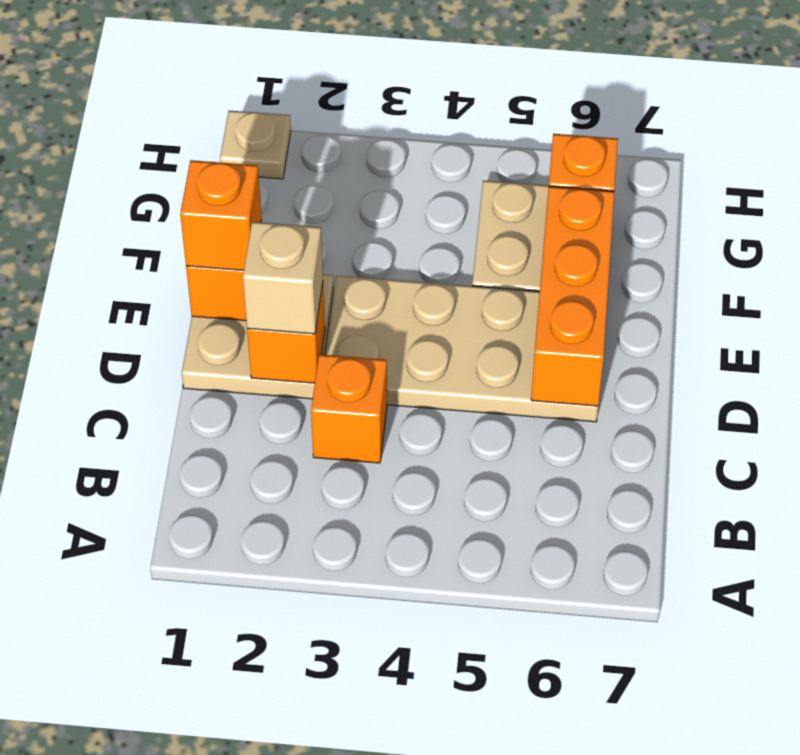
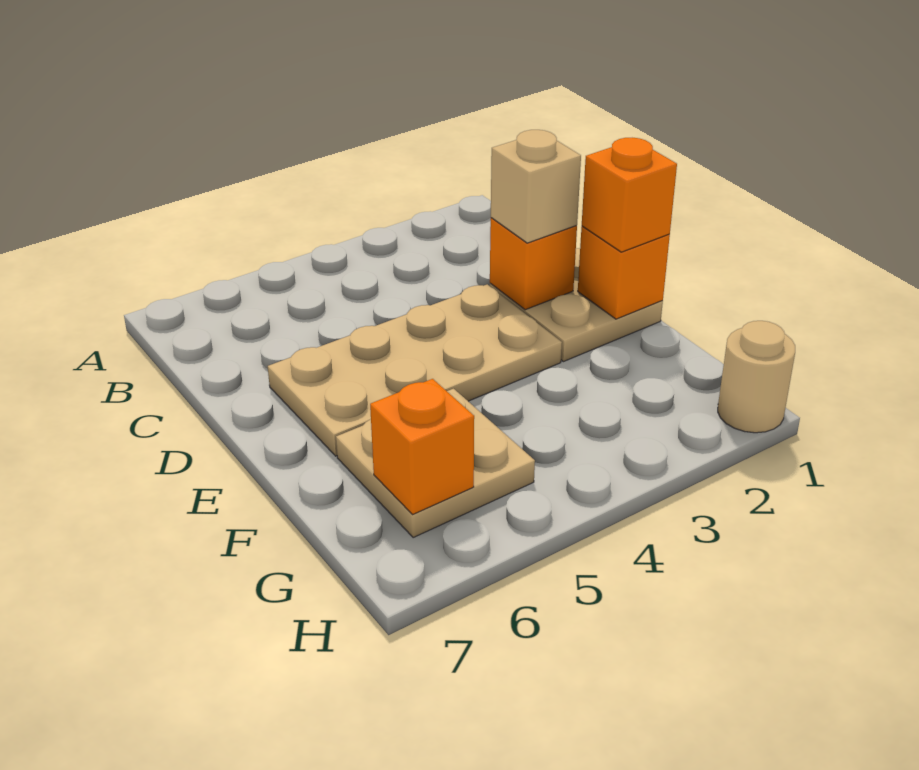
orange brick C3 level 1 -> none
orange brick D6:F6 level 2 -> none
tan plate H1 level 1 -> tan round brick H1 level 1

